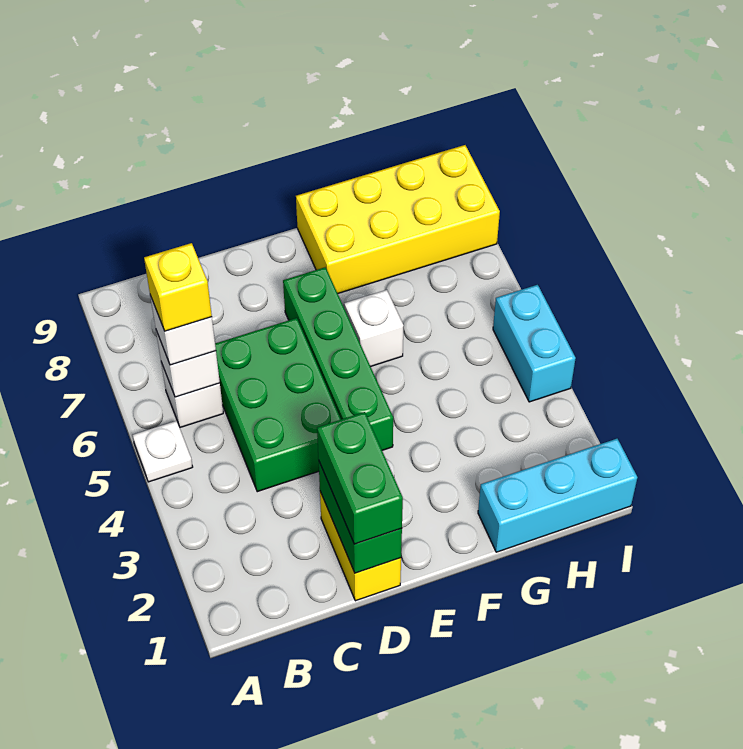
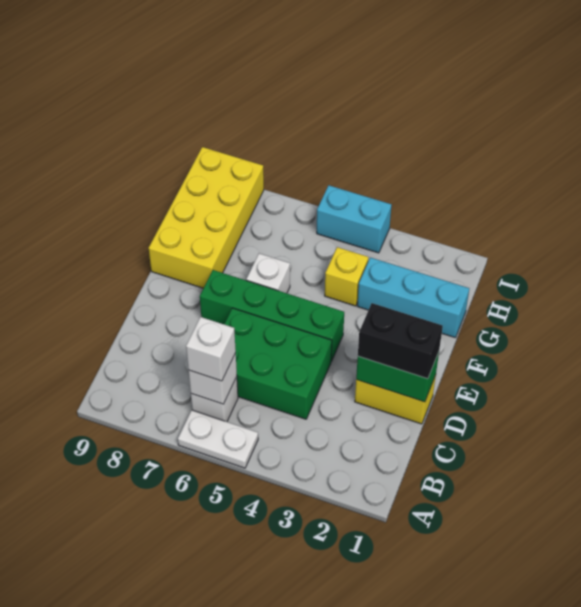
white plate A5 level 1 -> white plate A5:A6 level 1
yellow brick B6 level 4 -> yellow brick G4 level 1
green brick D1:D2 level 3 -> black brick D1:D2 level 3
cyan brick G1:I1 level 1 -> cyan brick G1:G3 level 1

